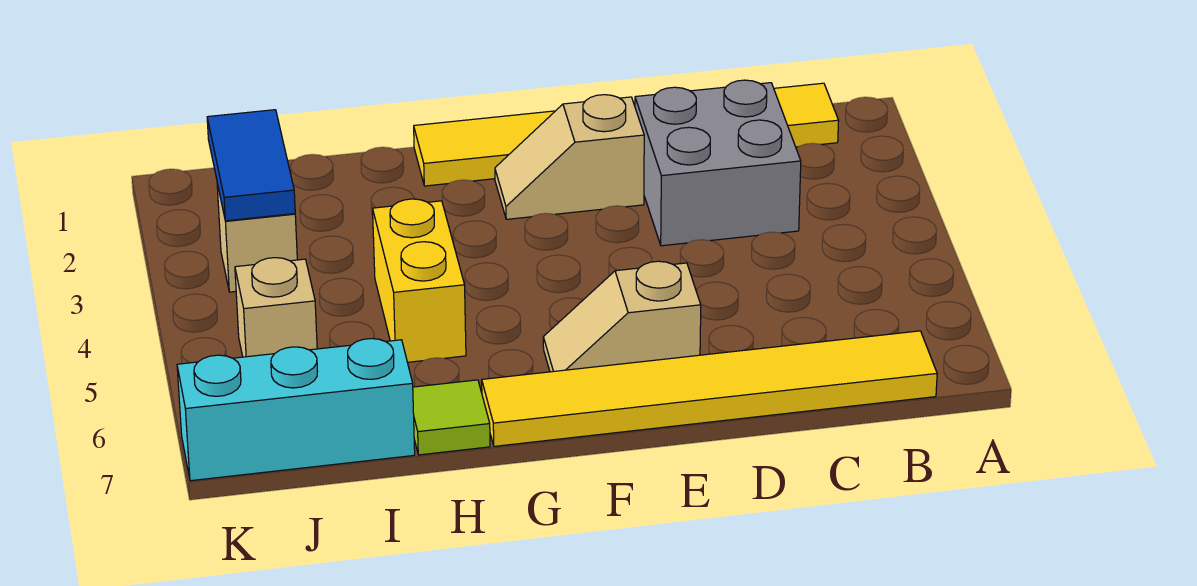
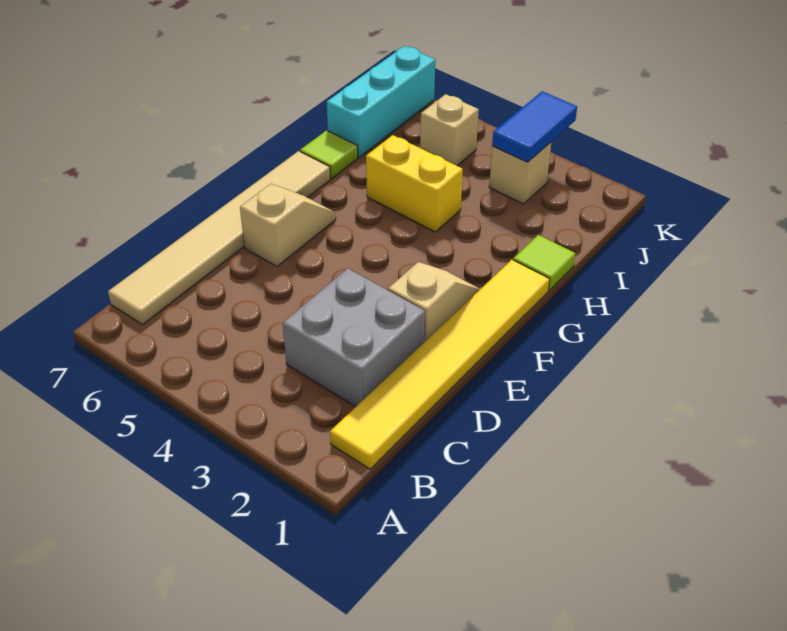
yellow tile B7:G7 level 1 -> tan tile B7:G7 level 1
none -> lime tile H1 level 1
blue tile J2:J3 level 2 -> blue tile J3:K3 level 2

